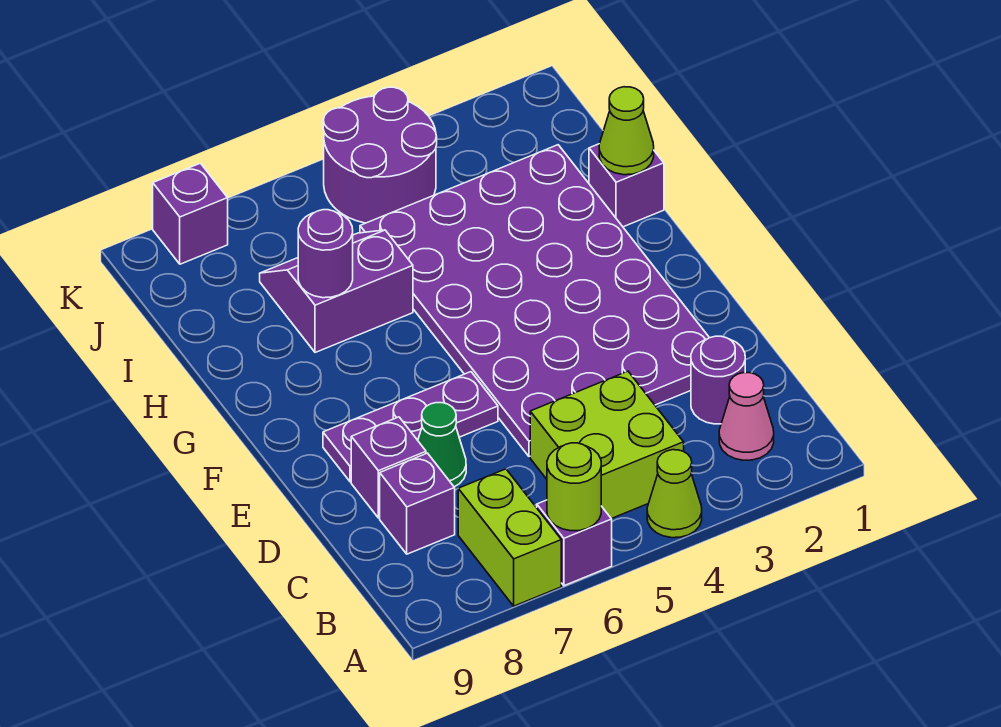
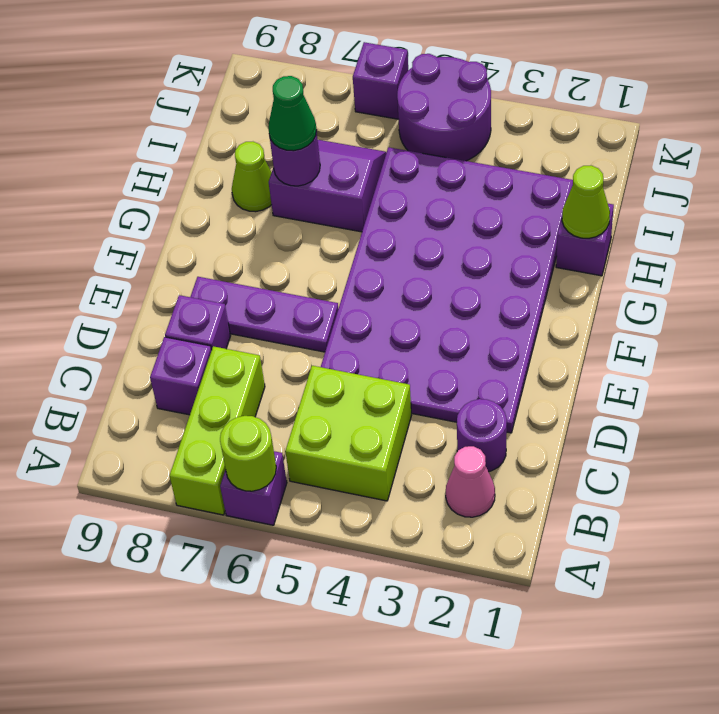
lime cone A4 level 1 -> lime cone H8 level 1
lime brick A7:B7 level 1 -> lime brick A7:C7 level 1
green cone D7 level 1 -> green cone H7 level 3
purple brick K8 level 1 -> purple brick K6 level 1

